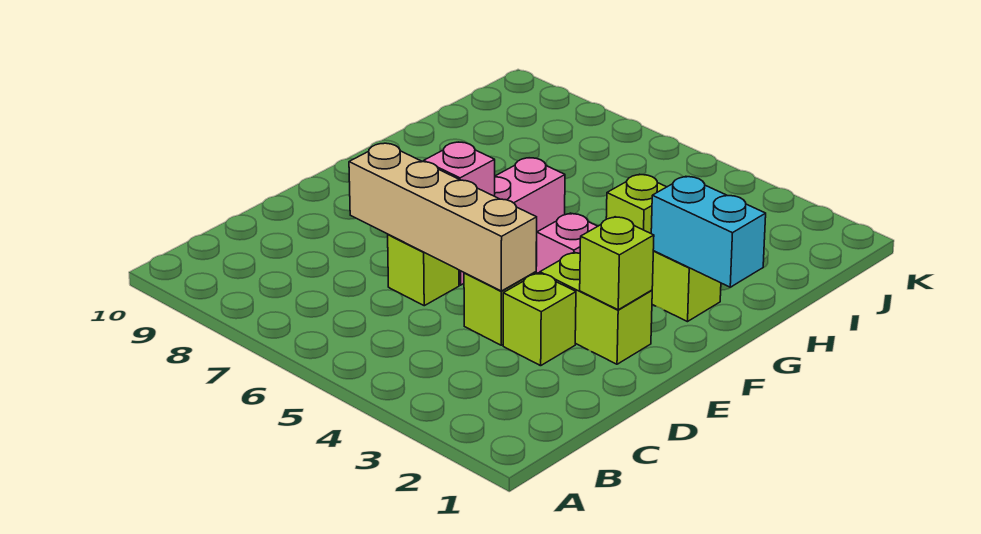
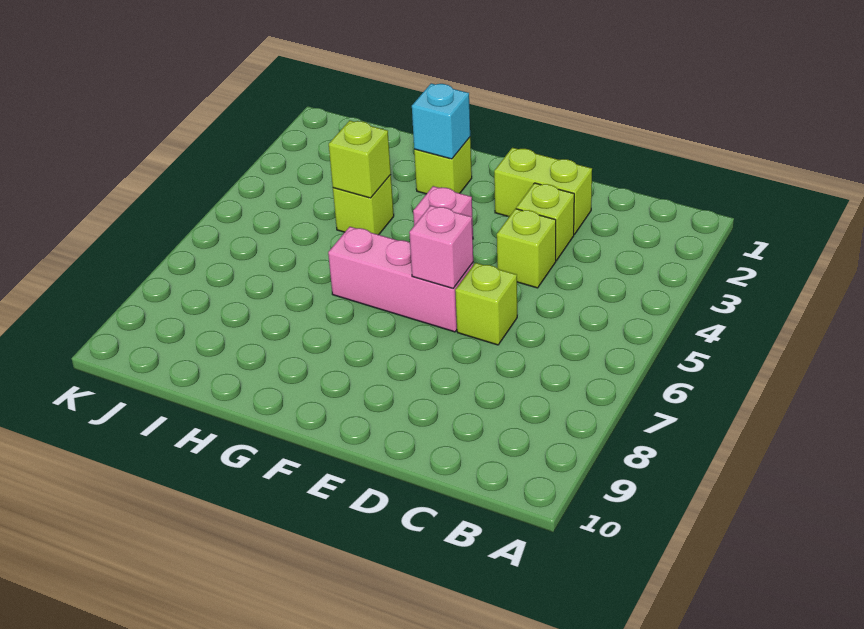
tan brick D4:D7 level 2 -> none
lime brick E2:E3 level 1 -> lime brick D2:E2 level 1
lime brick E2 level 2 -> lime brick H4 level 2
cyan brick G1:G2 level 2 -> cyan brick G2 level 2

